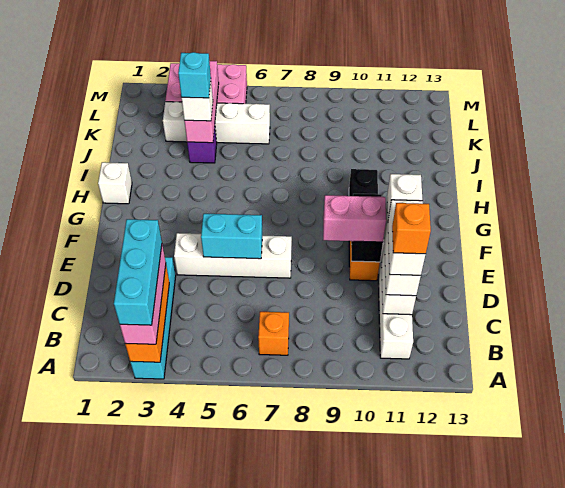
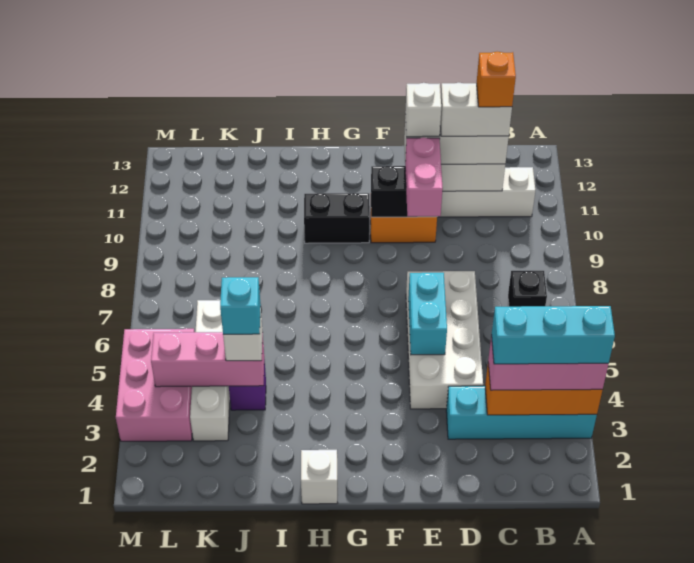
orange brick B7 level 1 -> black brick B7 level 1
white brick E4:E7 level 1 -> white brick D4:E7 level 1

